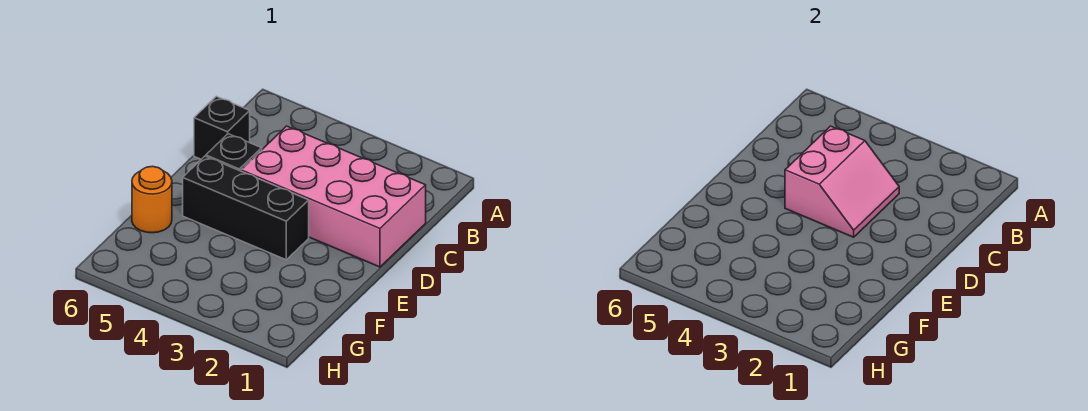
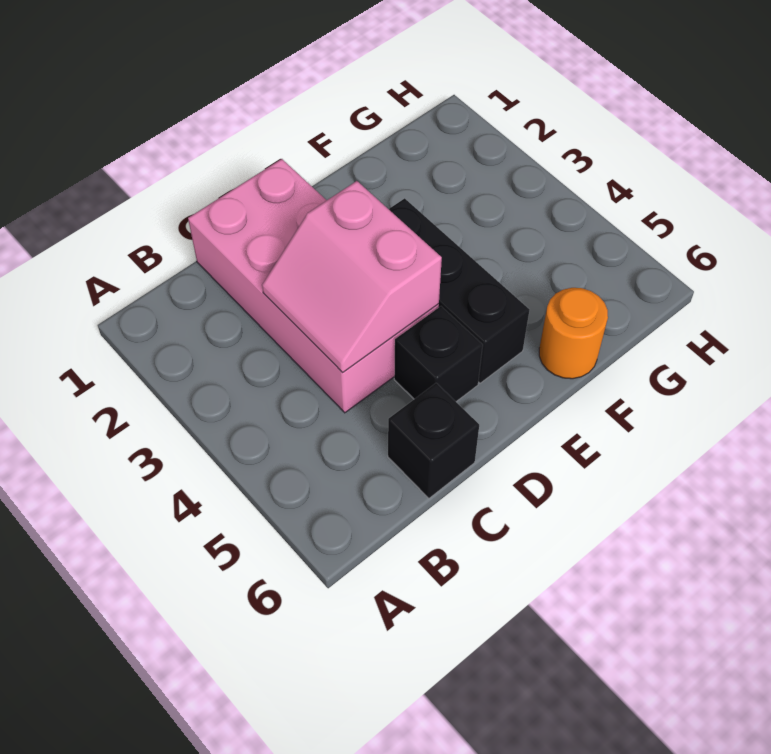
pink slope C3:D4 level 2 top 4 -> pink slope C3:D4 level 2 top D

